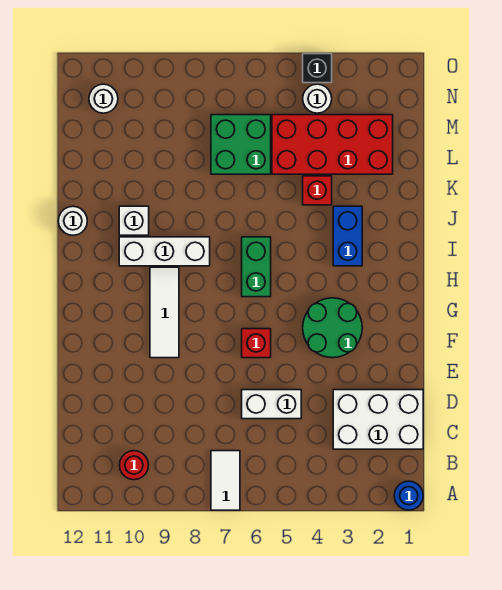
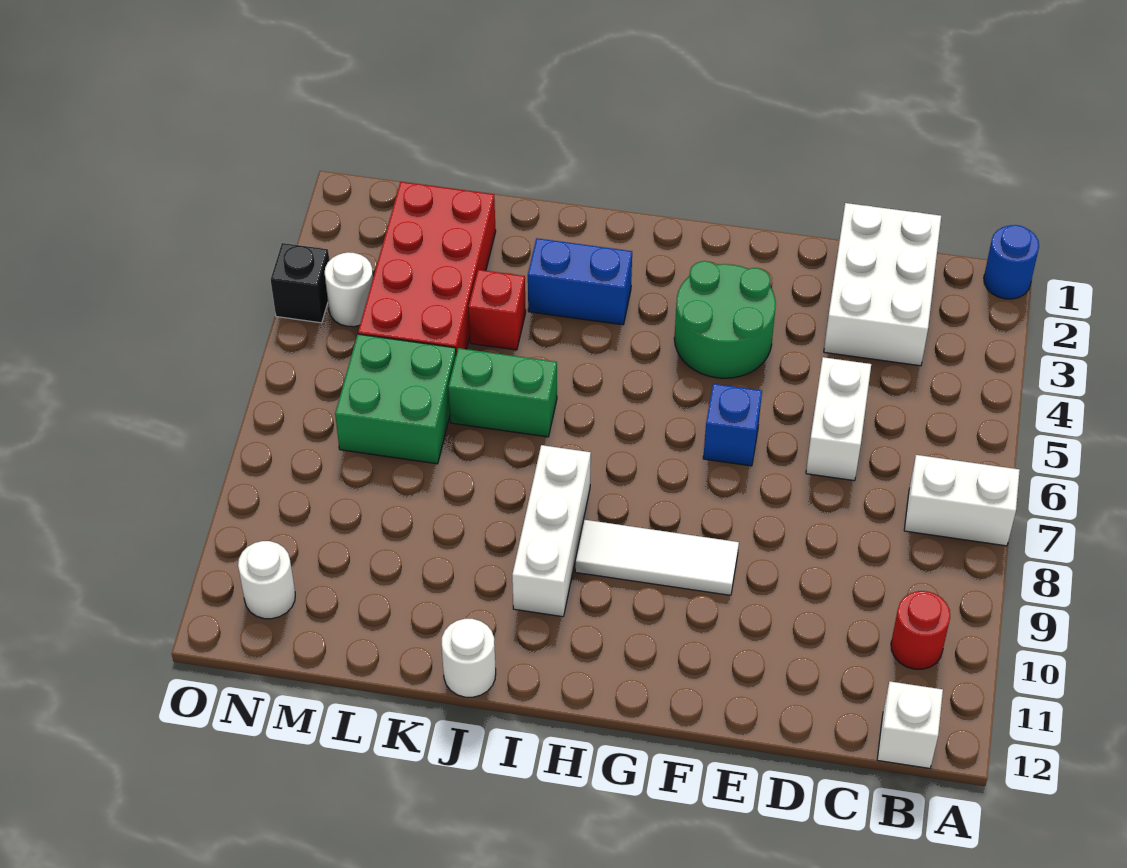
white tile A7:B7 level 1 -> white brick A7:B7 level 1
red brick F6 level 1 -> blue brick F6 level 1
green brick H6:I6 level 1 -> green brick J6:K6 level 1
white brick J10 level 1 -> white brick B12 level 1

